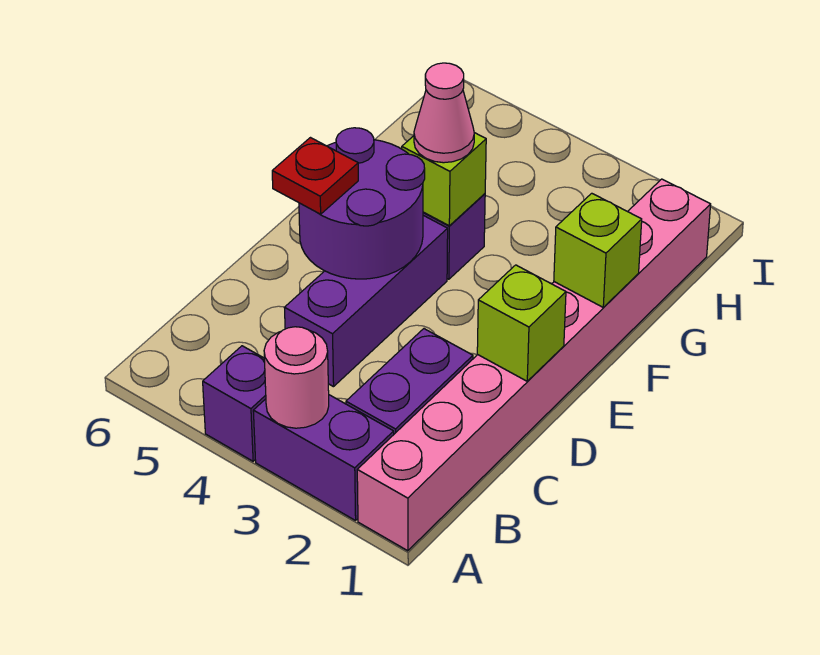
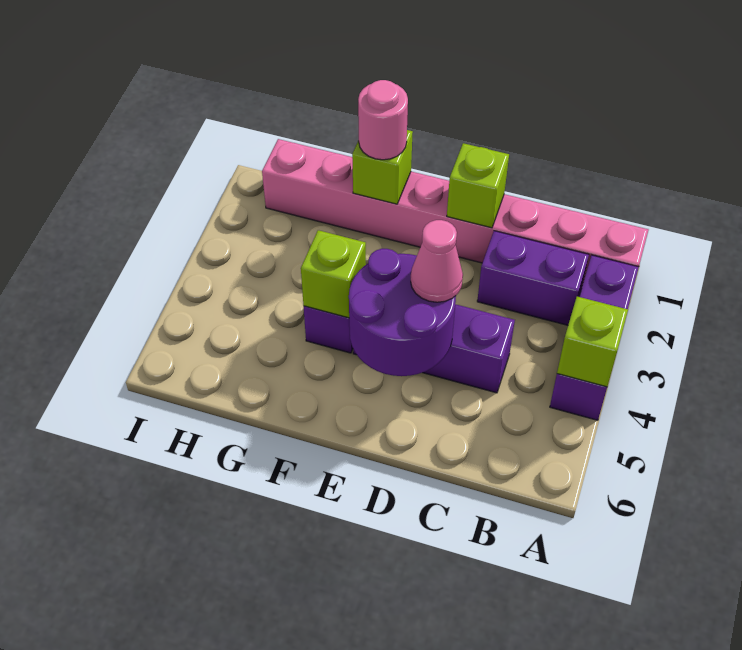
pink round brick A3 level 2 -> pink round brick F1 level 3
none -> lime brick A4 level 2
red plate D5 level 3 -> none
pink cone F4 level 3 -> pink cone D4 level 3

